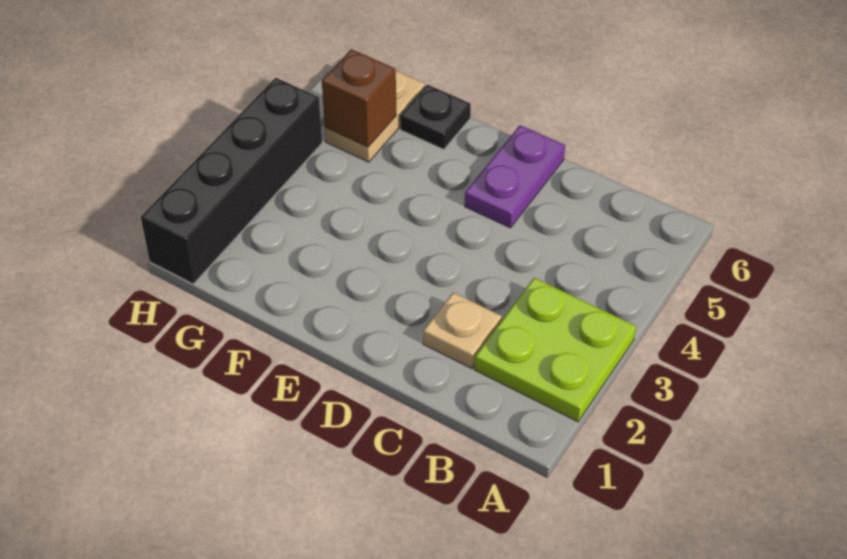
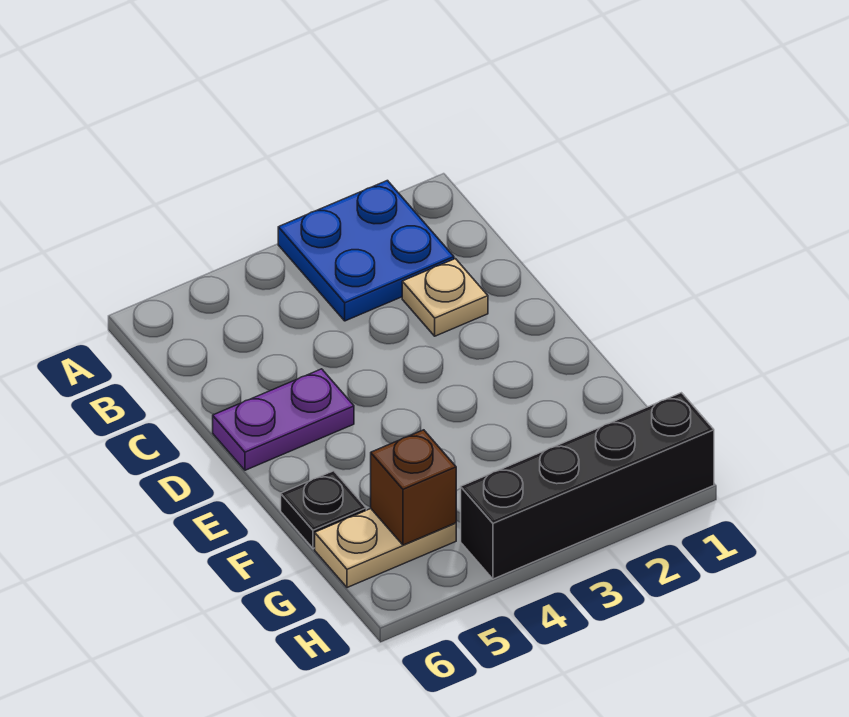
lime plate A2:B3 level 1 -> blue plate A2:B3 level 1

